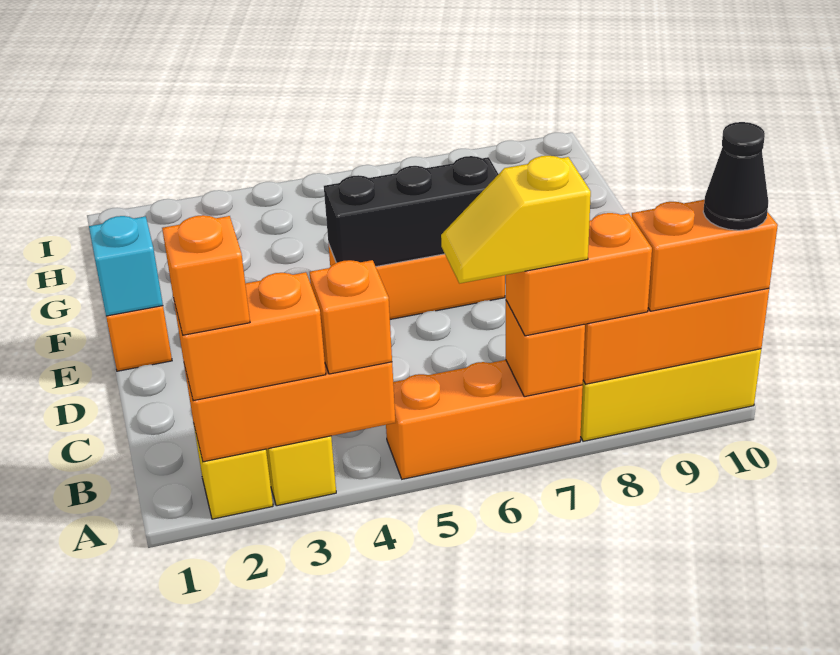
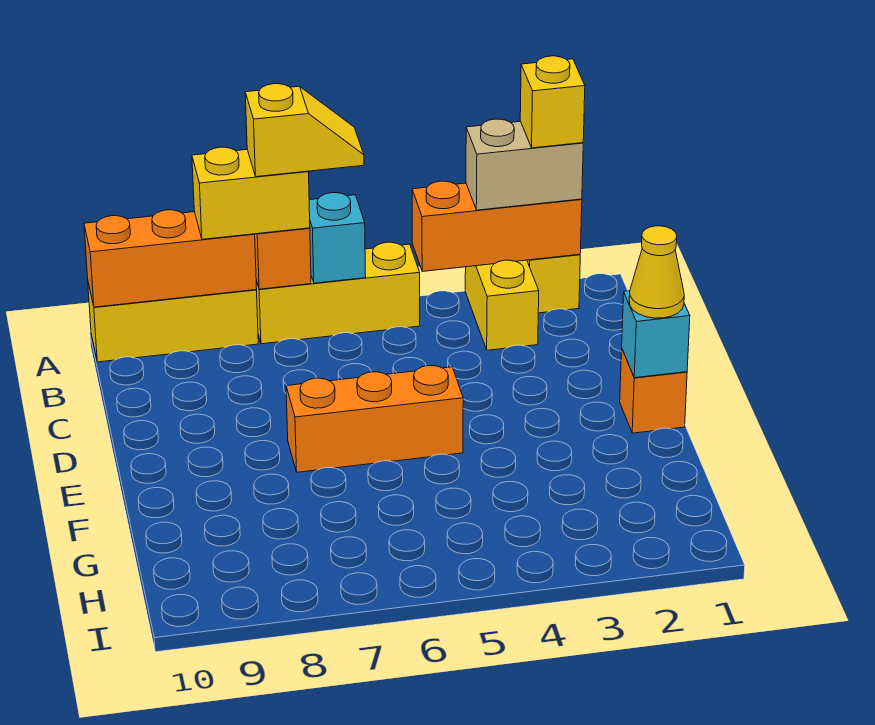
orange brick A2:A3 level 3 -> tan brick A2:A3 level 3
orange brick A2 level 4 -> yellow brick A2 level 4
orange brick A4 level 3 -> none
orange brick A5:A7 level 1 -> yellow brick A5:A7 level 1
none -> cyan brick A6 level 2
orange brick A7:A8 level 3 -> yellow brick A7:A8 level 3
orange brick A9:A10 level 3 -> none
black cone A10 level 4 -> none
none -> yellow cone E1 level 3
black brick E5:E7 level 2 -> none

